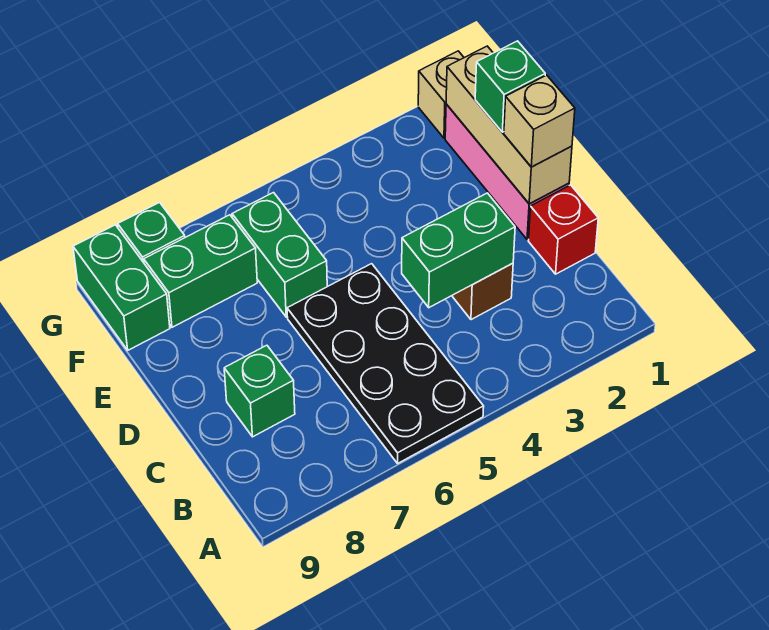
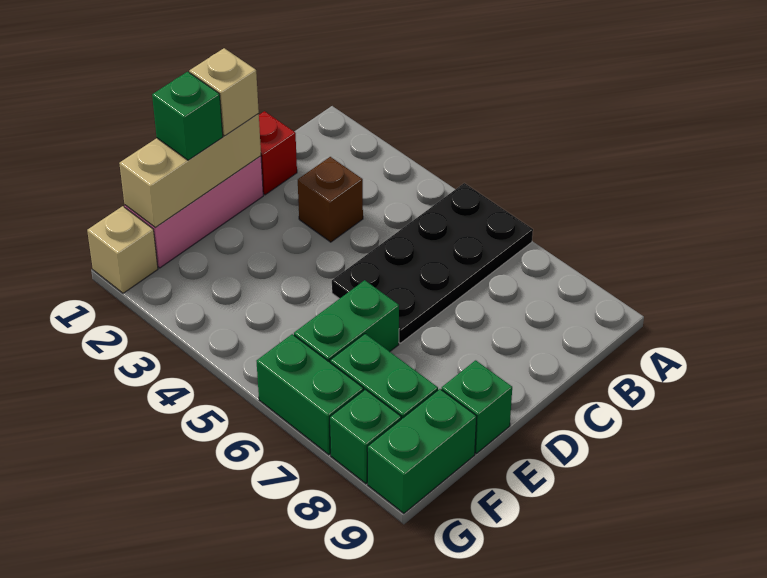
green brick C3:C4 level 2 -> green brick G6:G7 level 1
green brick C8 level 1 -> green brick E9 level 1

